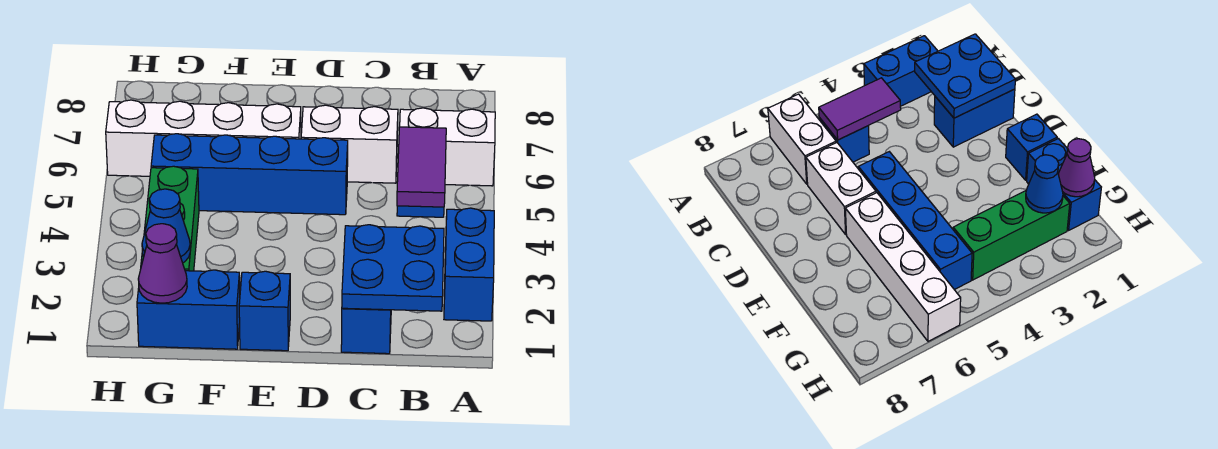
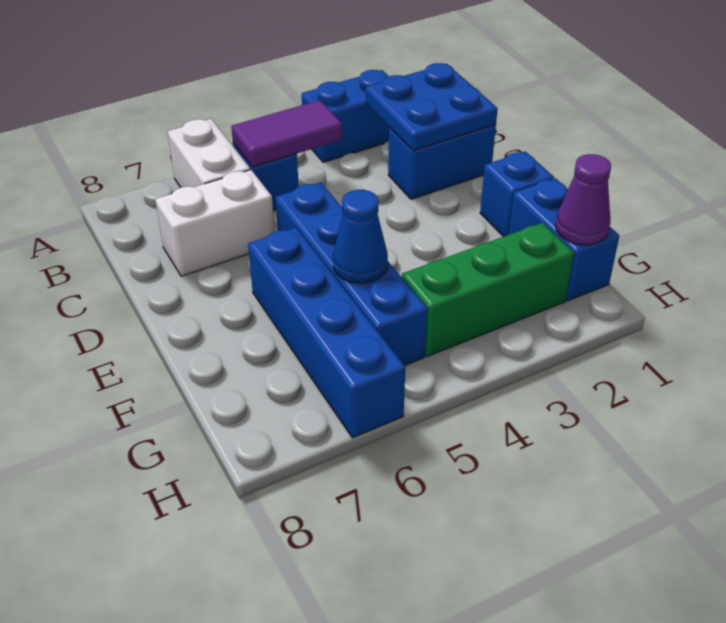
white brick C6:D6 level 1 -> white brick C6:C7 level 1
white brick E6:H6 level 1 -> blue brick E6:H6 level 1
blue cone G2 level 2 -> blue cone F5 level 2

